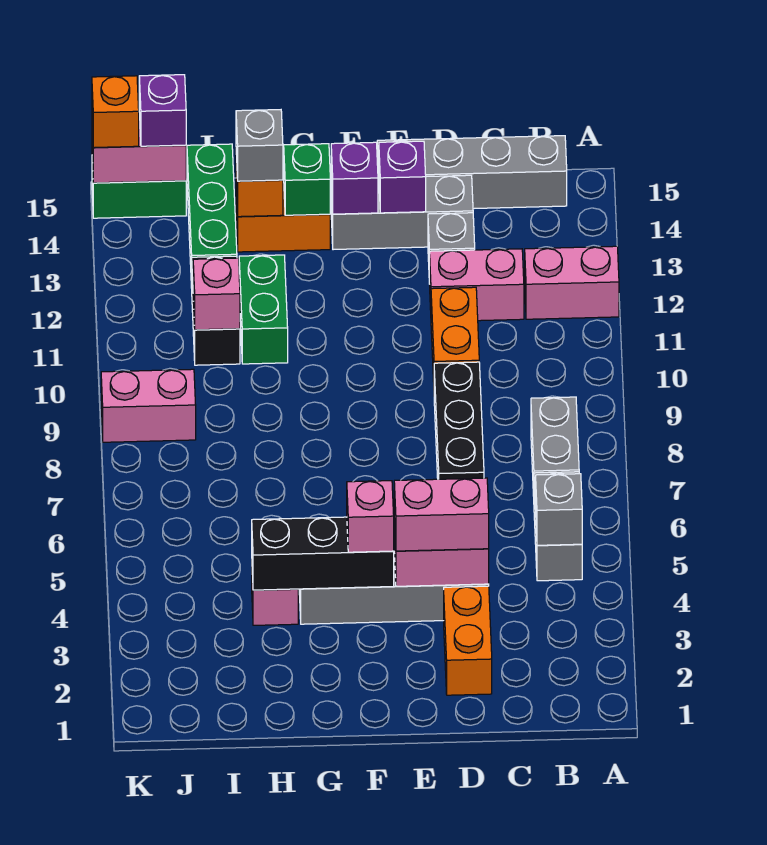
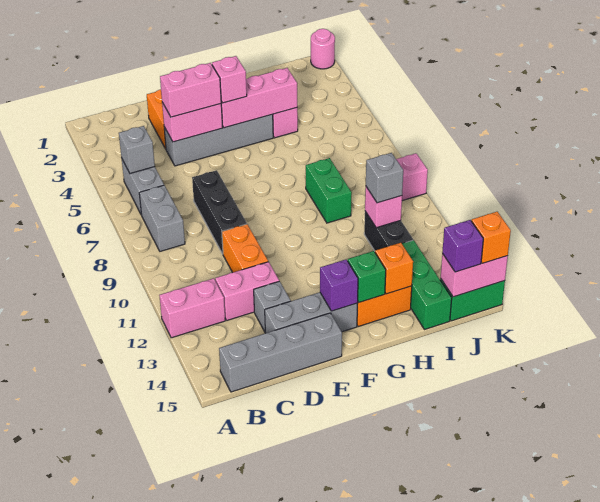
purple brick E14 level 2 -> none
black brick F4:H4 level 2 -> pink brick F4:H4 level 2
green brick H11:H12 level 1 -> green brick H8:H9 level 1
grey brick H14 level 3 -> grey brick I11 level 3
none -> pink round brick K1 level 1

